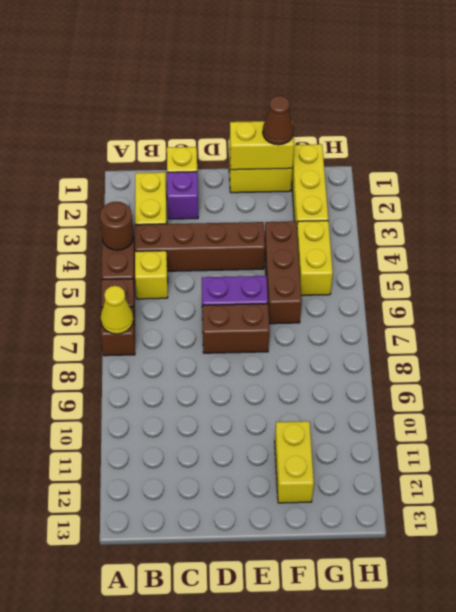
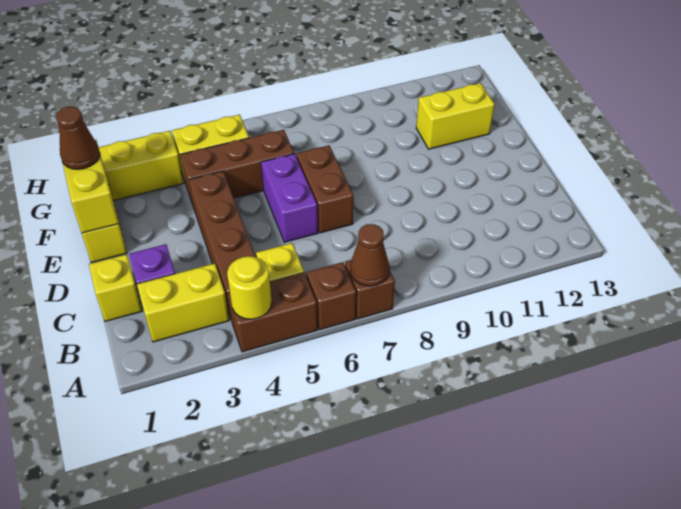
brown round brick A4 level 2 -> yellow round brick A4 level 2
yellow cone A7 level 2 -> brown cone A7 level 2

